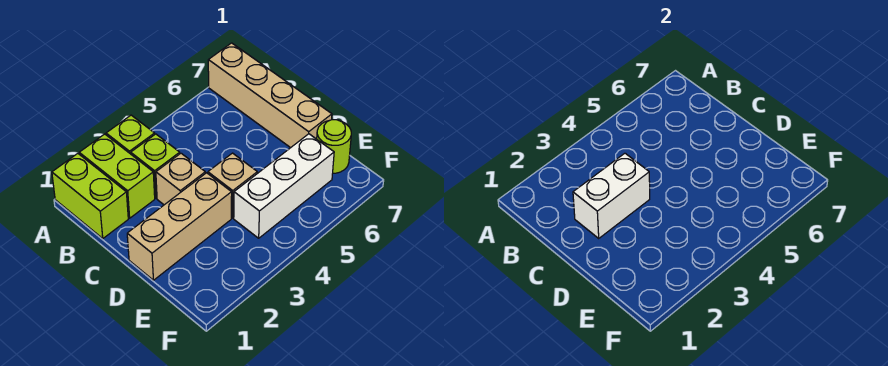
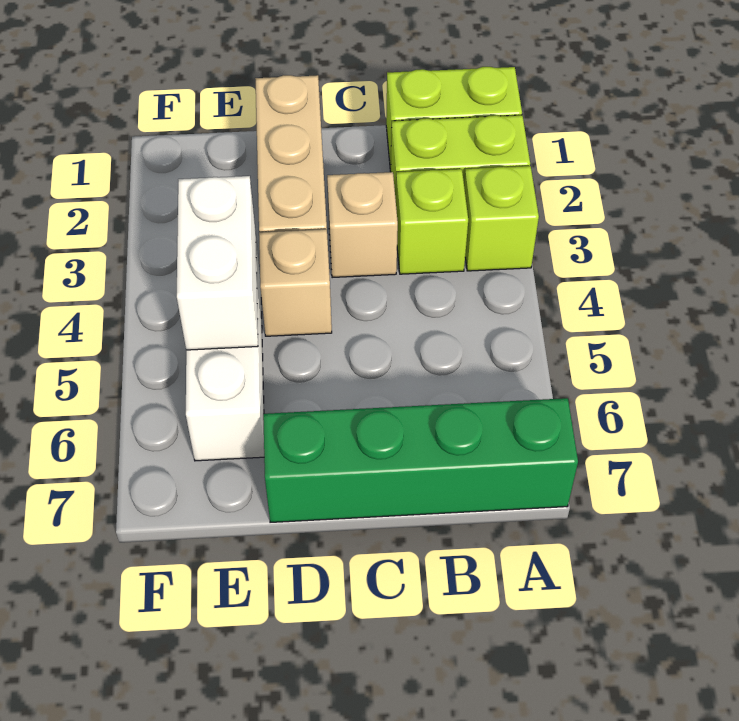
tan brick A7:D7 level 1 -> green brick A7:D7 level 1
white brick C2:C3 level 2 -> white brick E4:E5 level 2
lime round brick E7 level 1 -> none

